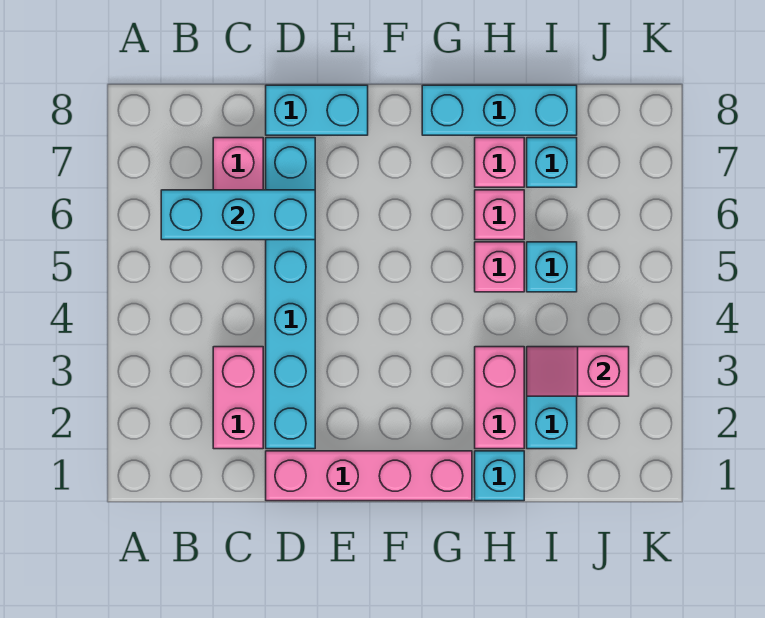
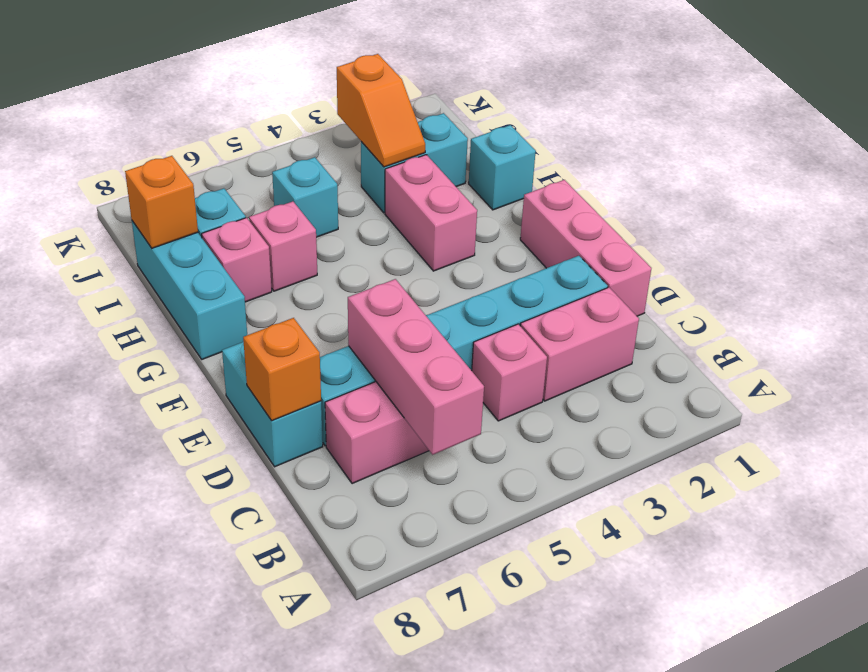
cyan brick B6:D6 level 2 -> pink brick B6:D6 level 2
pink brick D1:G1 level 1 -> pink brick D1:F1 level 1
none -> orange brick D8 level 2
pink brick H2:H3 level 1 -> pink brick G3:H3 level 1
pink brick H5 level 1 -> pink brick C4 level 1
pink slope I3:J3 level 2 top J -> orange slope I3:J3 level 2 top J
none -> orange brick I8 level 2

